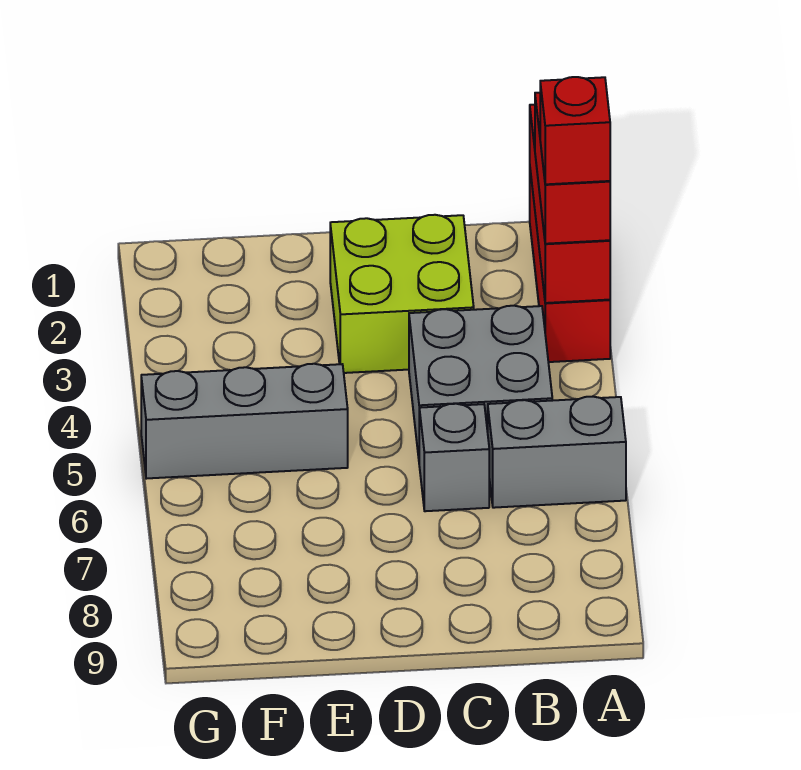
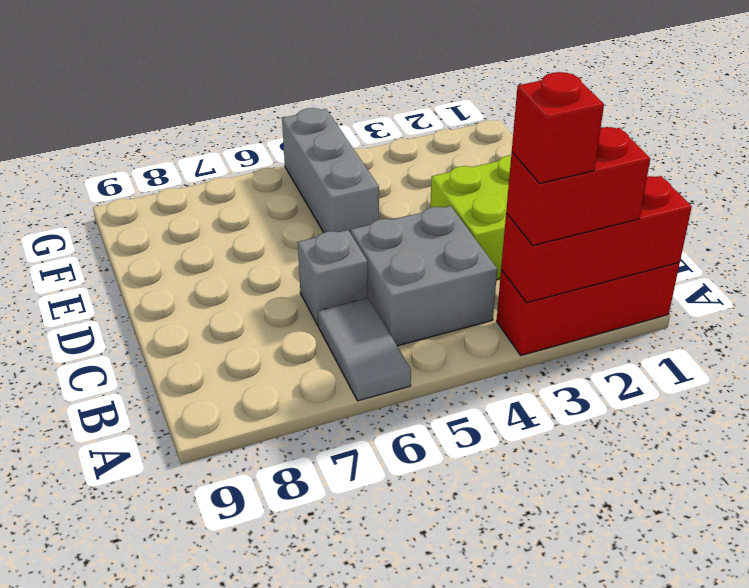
grey brick A6:B6 level 1 -> grey tile A6:B6 level 1

